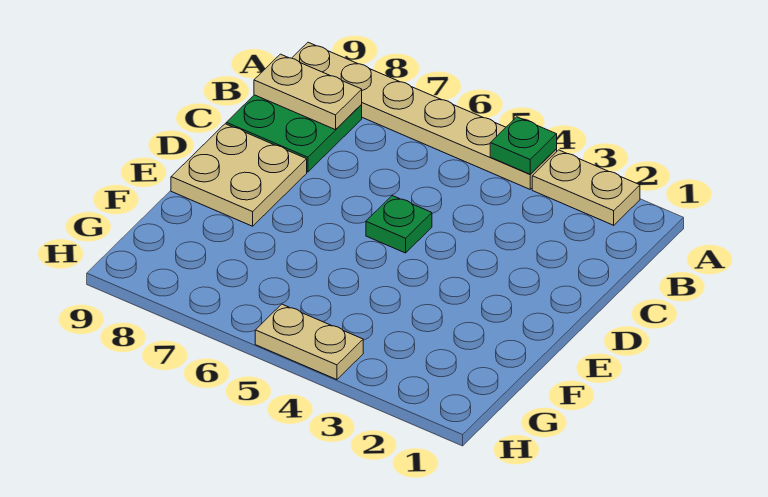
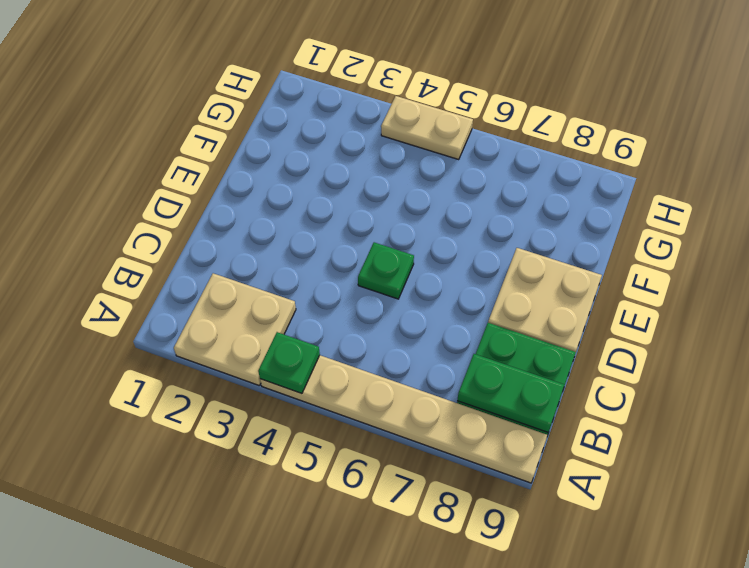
tan plate A2:A3 level 1 -> tan plate A2:B3 level 1
tan plate B8:B9 level 2 -> green plate B8:B9 level 2

